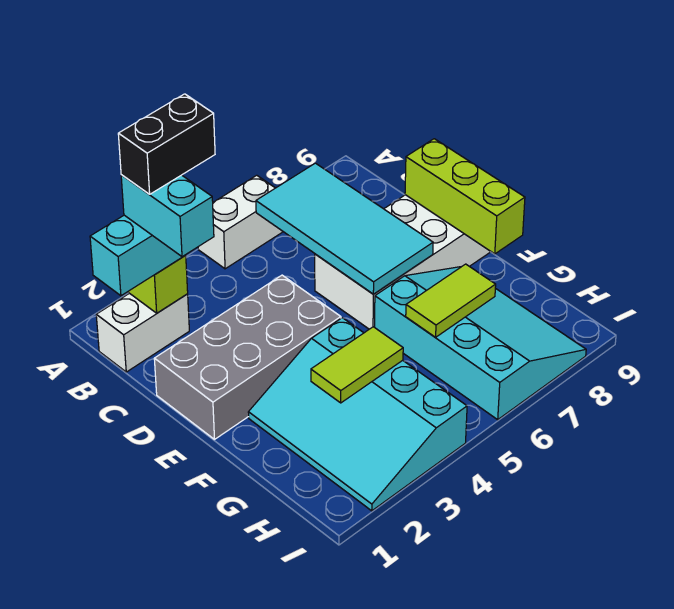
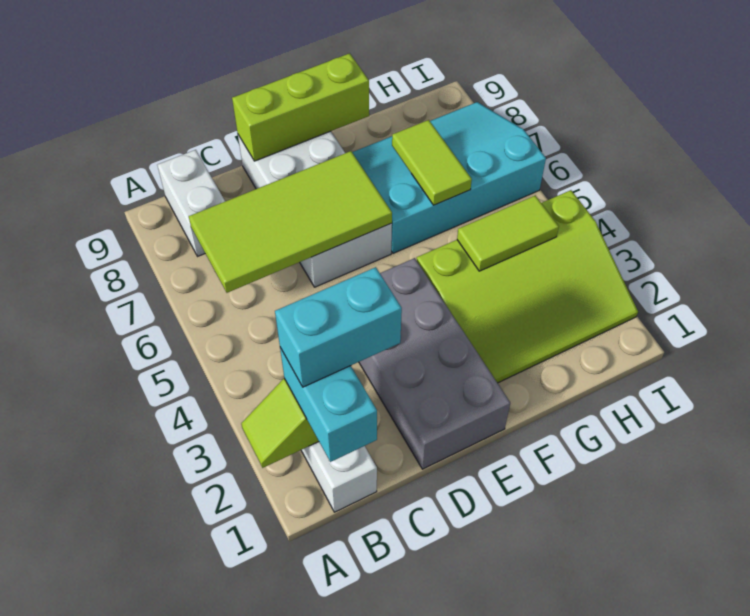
white brick A5:A6 level 1 -> white brick B8:B9 level 1
black brick B2:B3 level 5 -> none
cyan tile B6:E7 level 2 -> lime tile B6:E7 level 2
cyan slope F2:I4 level 1 top 4 -> lime slope F2:I4 level 1 top 4
lime tile G3:G4 level 2 -> lime tile G4:H4 level 2

